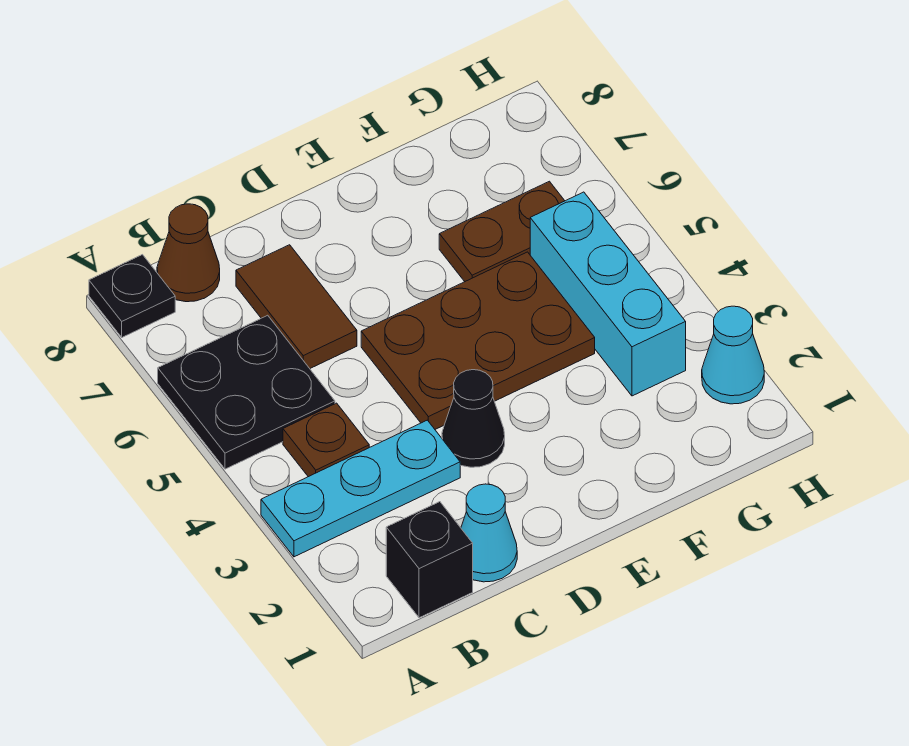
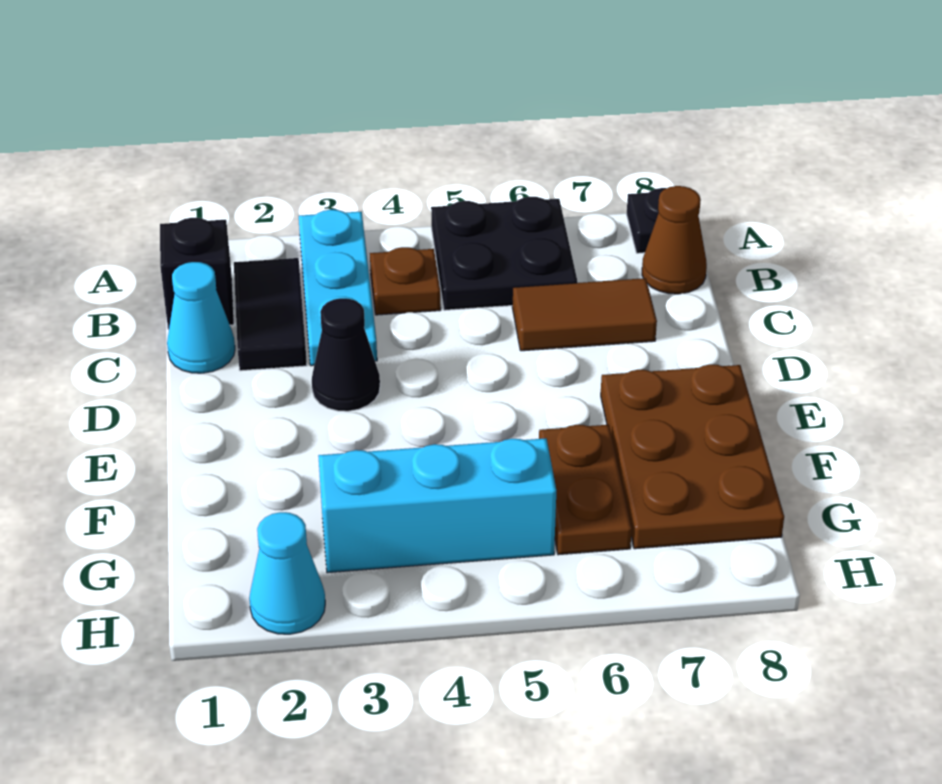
none -> black tile B2:C2 level 1
brown plate D4:F5 level 1 -> brown plate E7:G8 level 1

